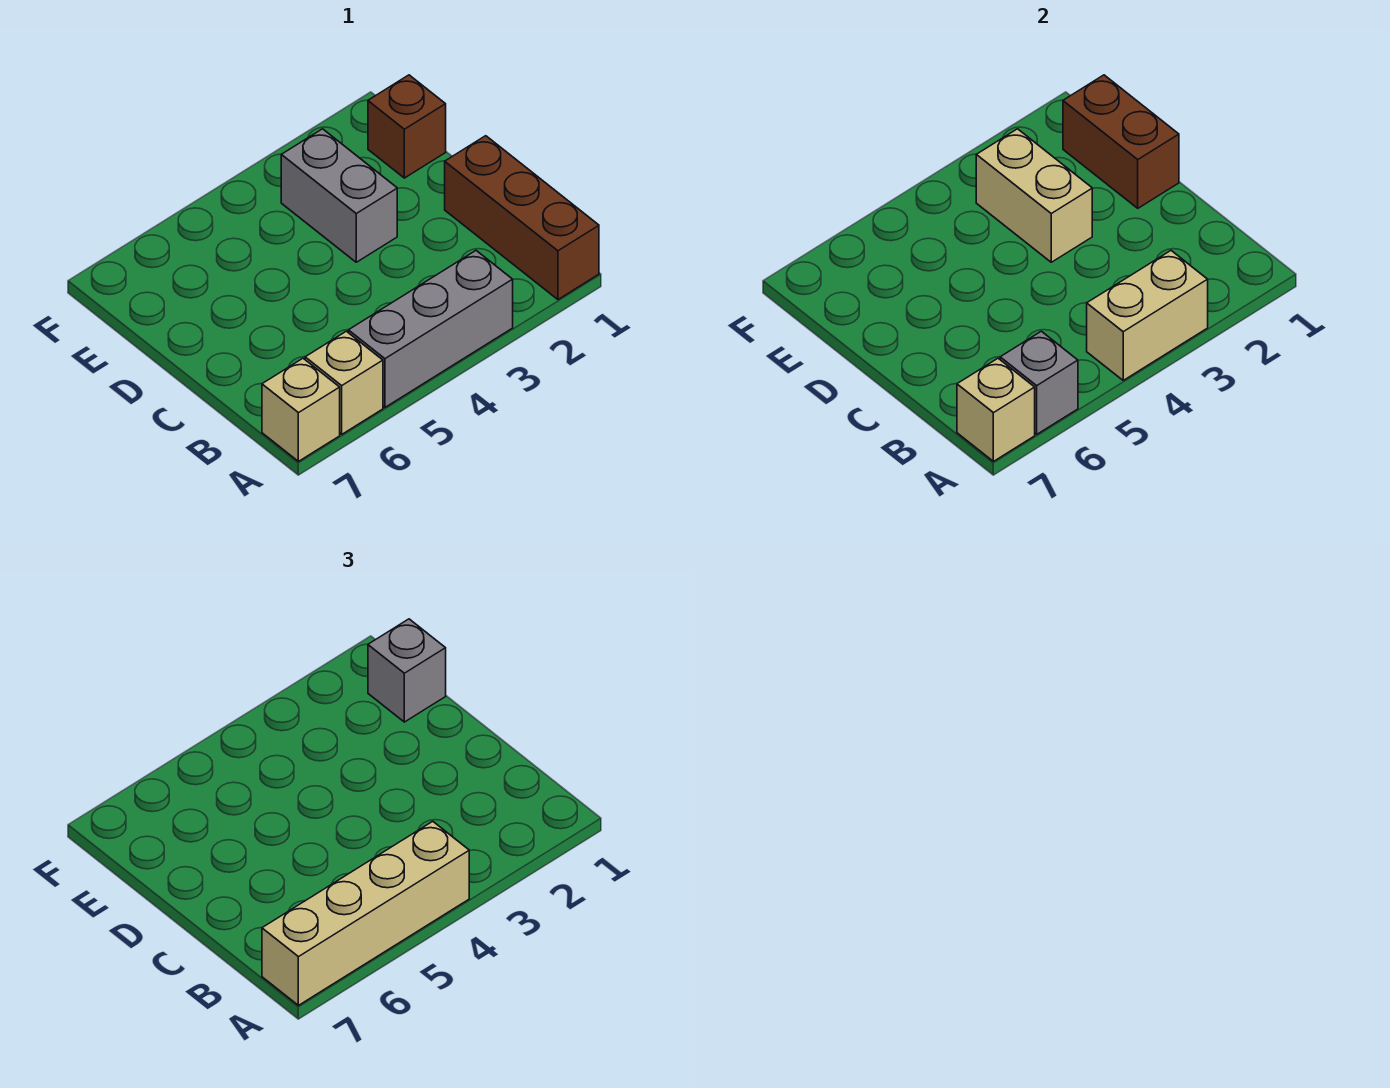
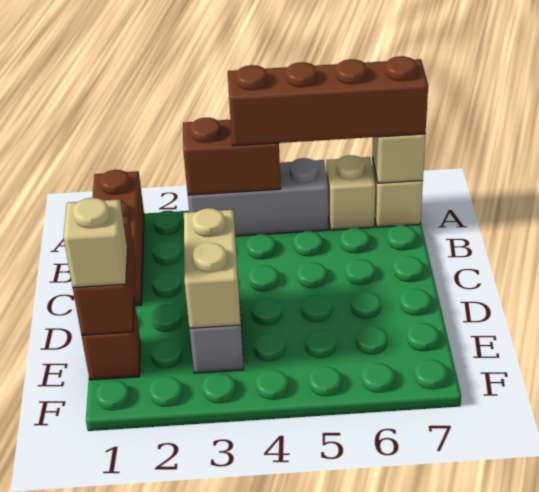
tan brick A3:A4 level 2 -> brown brick A3:A4 level 2
tan brick A4:A7 level 3 -> brown brick A4:A7 level 3
grey brick A6 level 2 -> none
grey brick E1 level 3 -> tan brick E1 level 3

